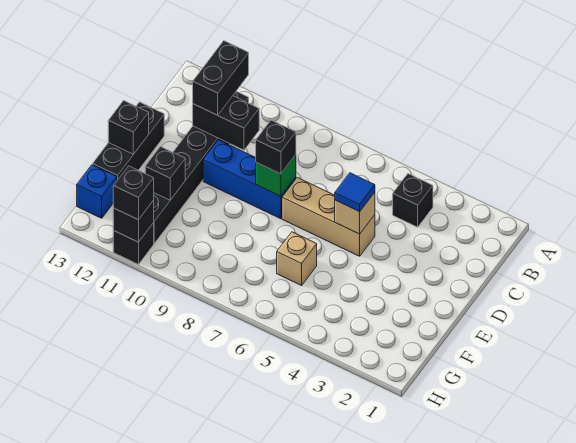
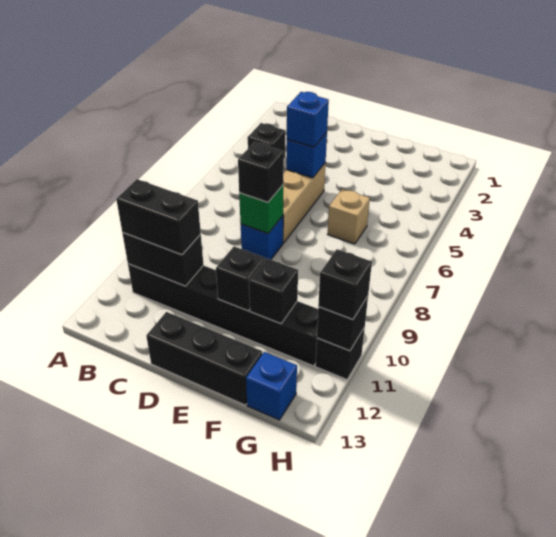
black brick C10:C11 level 2 -> black brick B11:C11 level 2
tan brick D5 level 2 -> blue brick D5 level 2
blue tile D5 level 3 -> blue brick D5 level 3
blue brick D8:D10 level 1 -> blue brick D8 level 1
black brick E13 level 2 -> black brick E11 level 2

